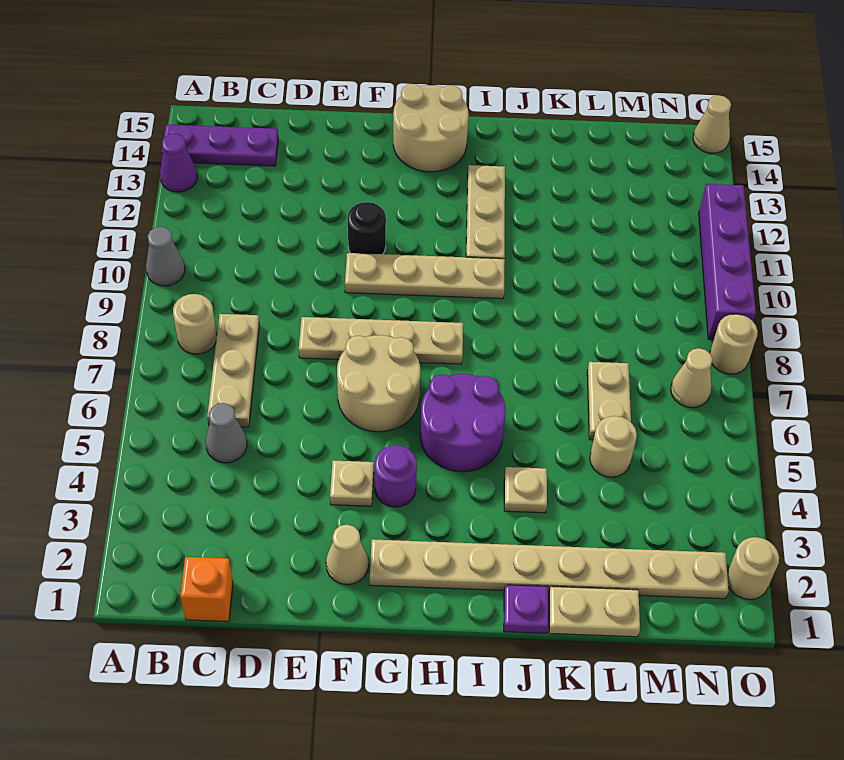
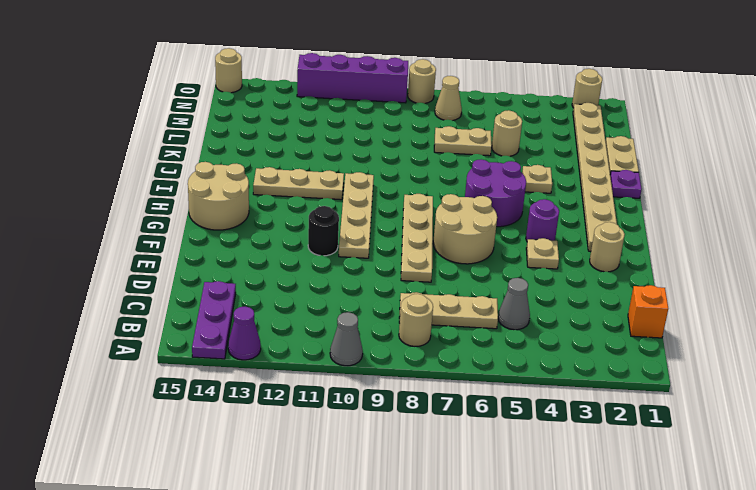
tan cone F2 level 1 -> tan round brick F2 level 1
tan cone O15 level 1 -> tan round brick O15 level 1

